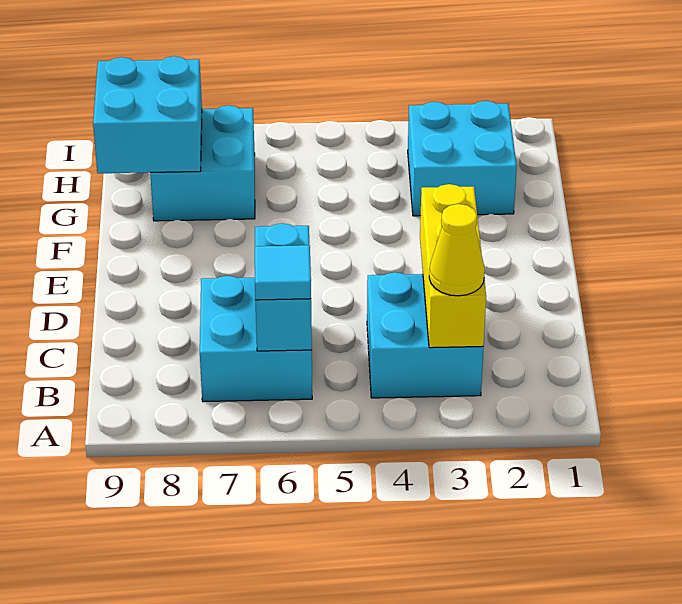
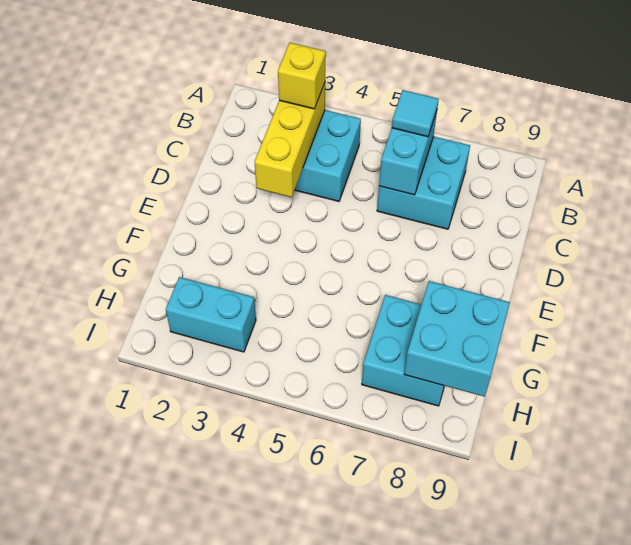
yellow cone B3 level 3 -> yellow brick B3 level 3
cyan brick G2:H3 level 1 -> cyan brick H2:H3 level 1

